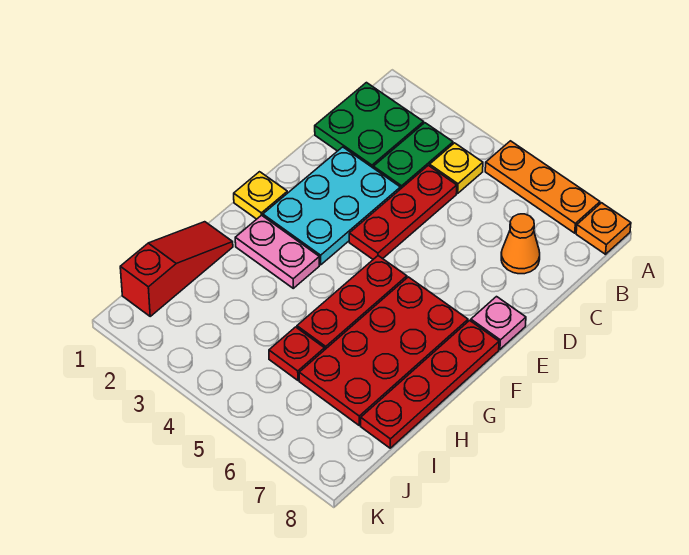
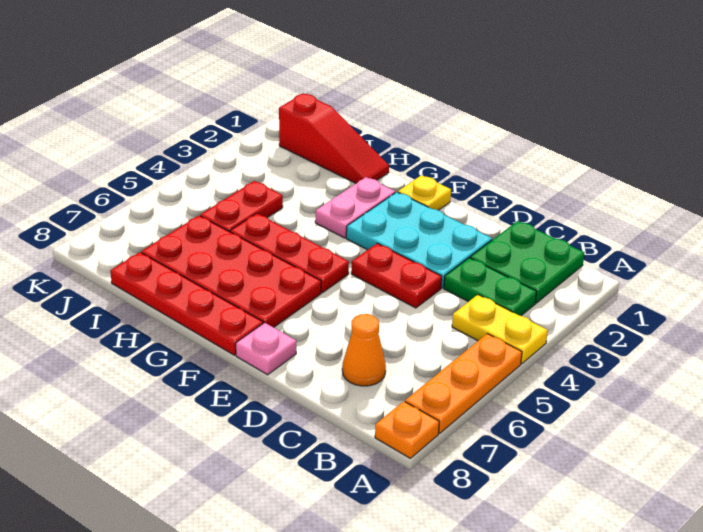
yellow plate B4 level 1 -> yellow plate A4:B4 level 1
red plate C4:E4 level 1 -> red plate D4:E4 level 1
red plate I5 level 1 -> red plate I4:I5 level 1

